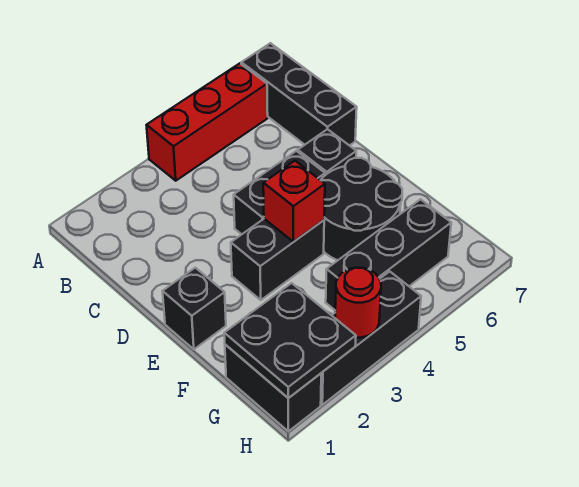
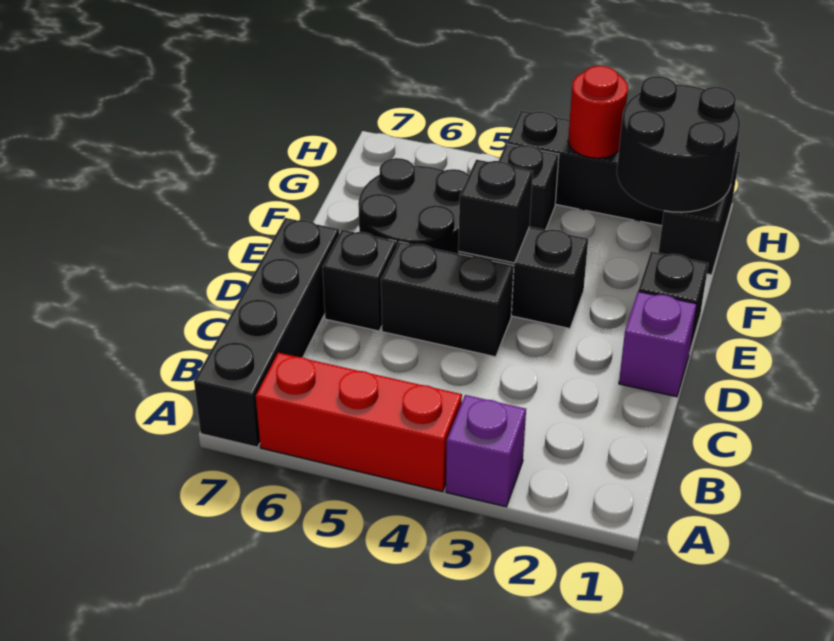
none -> purple brick A3 level 1
black brick A7:C7 level 1 -> black brick A7:D7 level 1
none -> purple brick D1 level 1
red brick E4 level 2 -> black brick E4 level 2
black plate G1:H2 level 2 -> black round brick G1:H2 level 2
black brick G4:G6 level 1 -> black brick G4 level 1

